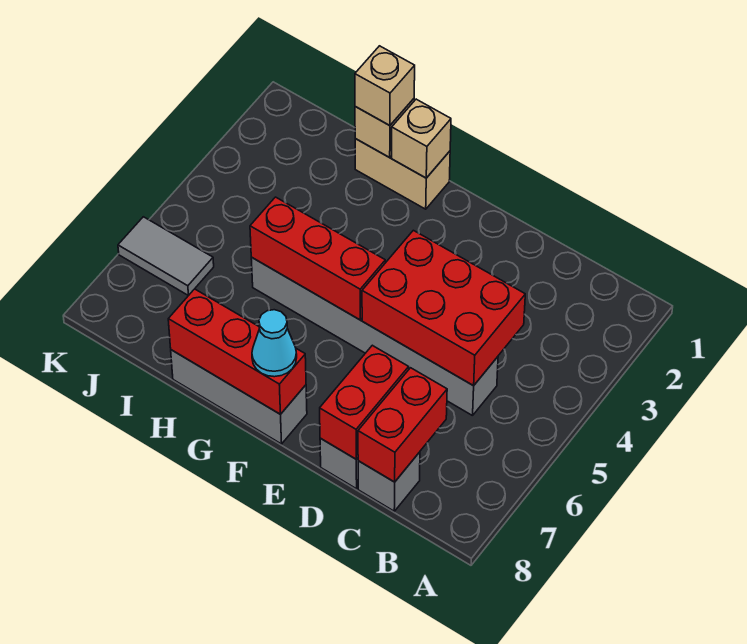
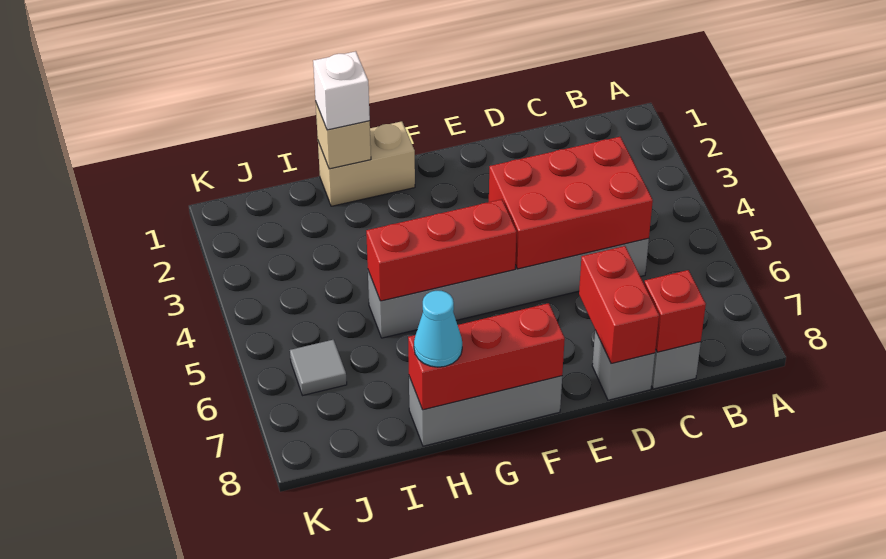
red brick C7:C8 level 2 -> red brick C8 level 2
cyan cone F8 level 3 -> cyan cone H8 level 3
tan brick G1 level 2 -> none
tan brick H1 level 3 -> white brick H1 level 3
grey tile J6:K6 level 1 -> grey tile J6 level 1

